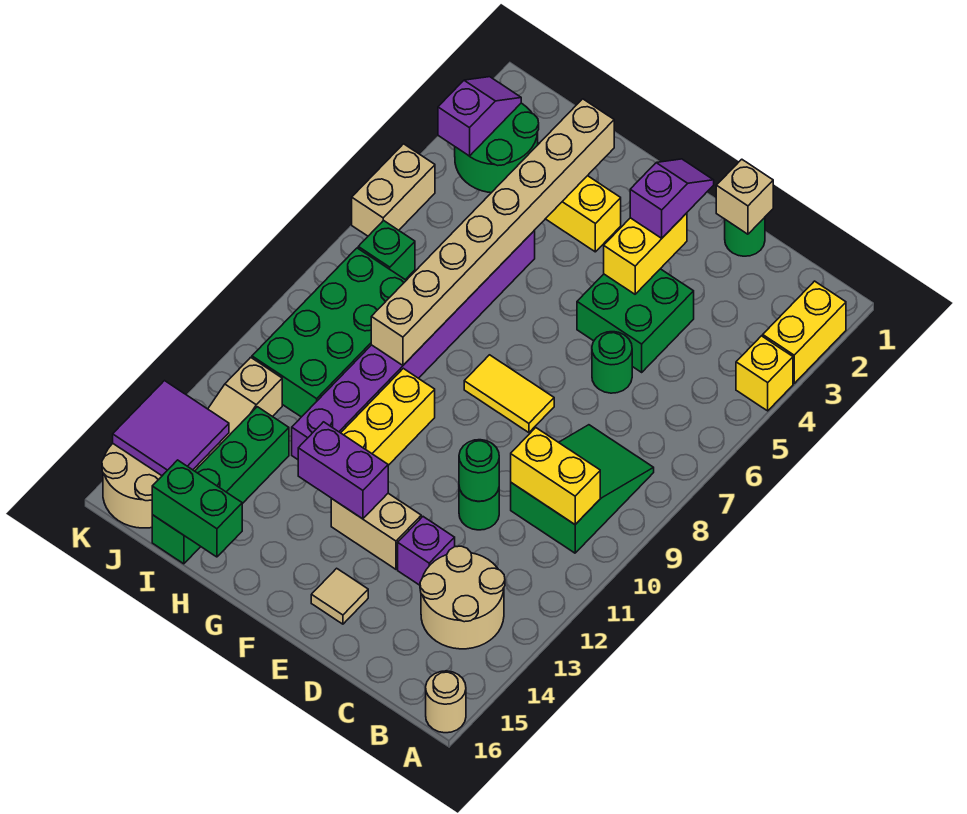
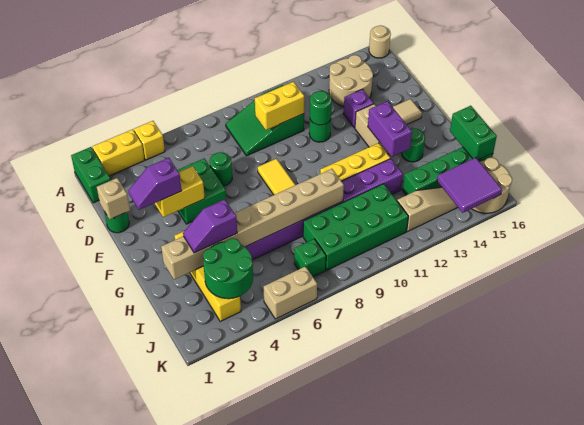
none -> green brick A1:B1 level 1
yellow brick B10:C10 level 2 -> yellow brick C9:C10 level 2
none -> green round brick G14 level 1
purple slope J3:J4 level 3 top 4 -> purple slope H3:H4 level 3 top 4

